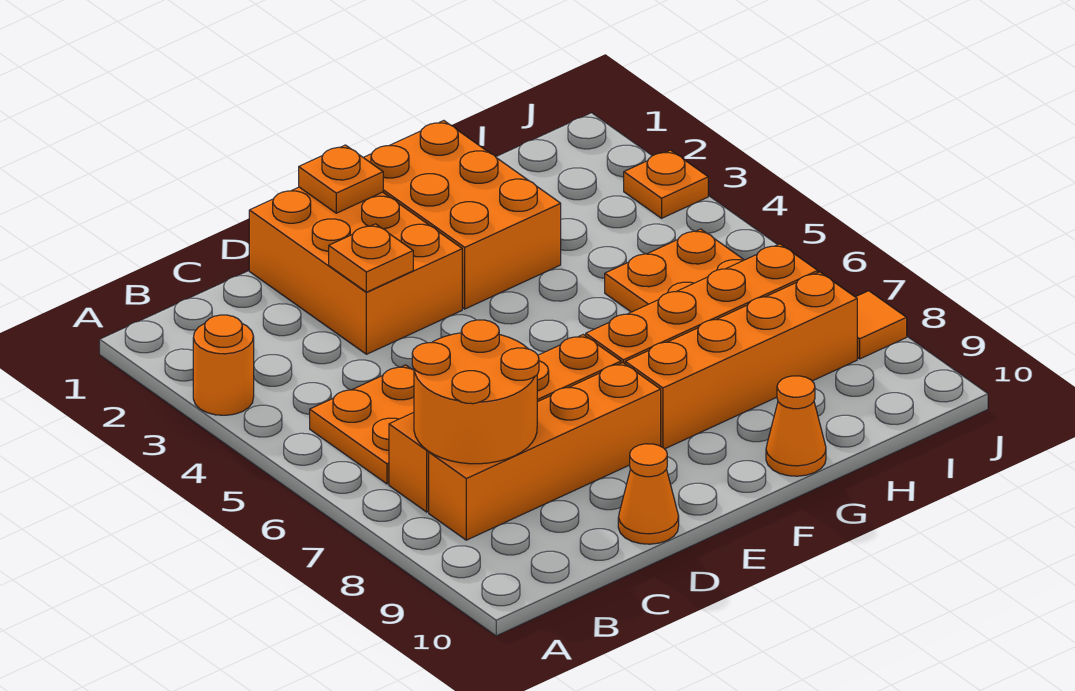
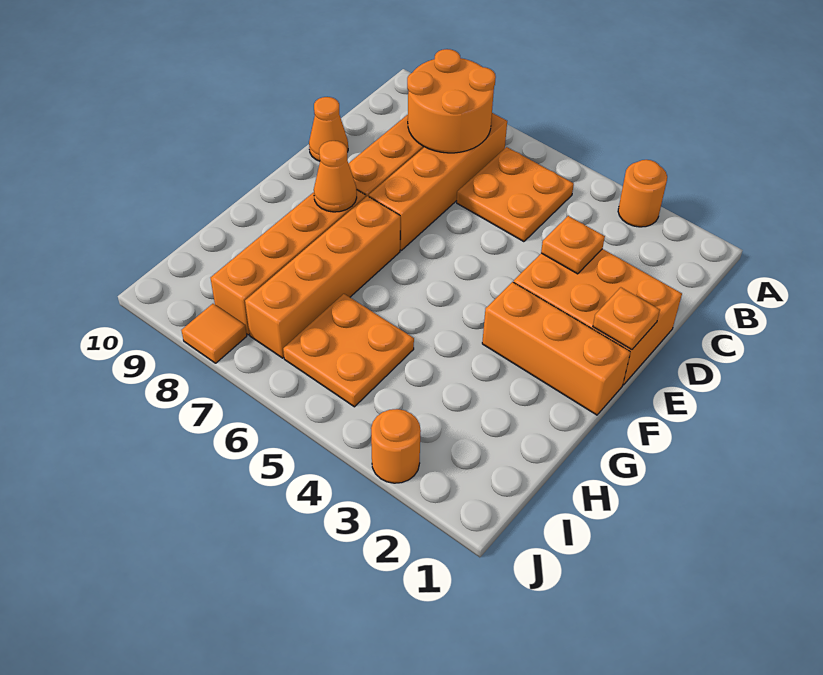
orange brick F1:G3 level 1 -> orange brick F1:F3 level 1
orange cone G10 level 1 -> orange cone F8 level 2
orange plate J3 level 1 -> orange round brick J3 level 1

